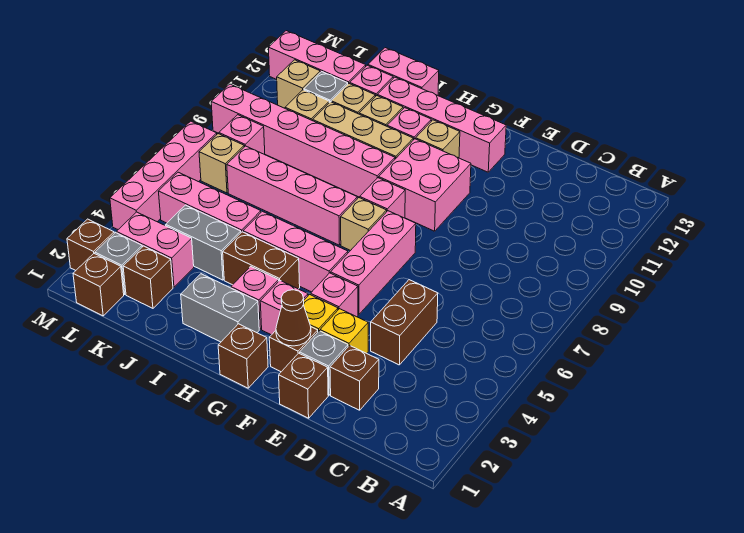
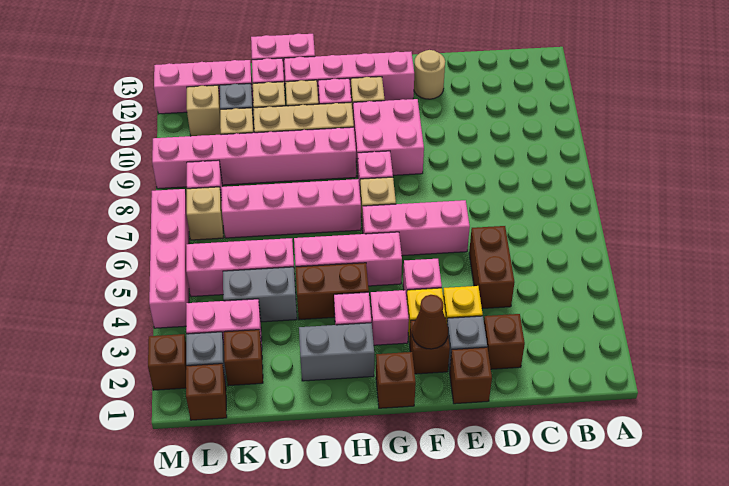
none -> tan round brick E12 level 1
pink brick F5:F7 level 1 -> pink brick E6:G6 level 1

